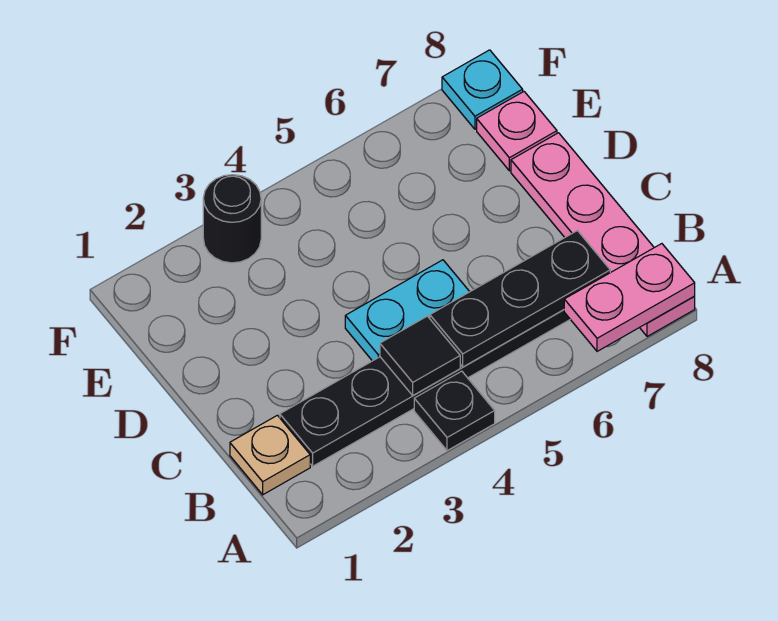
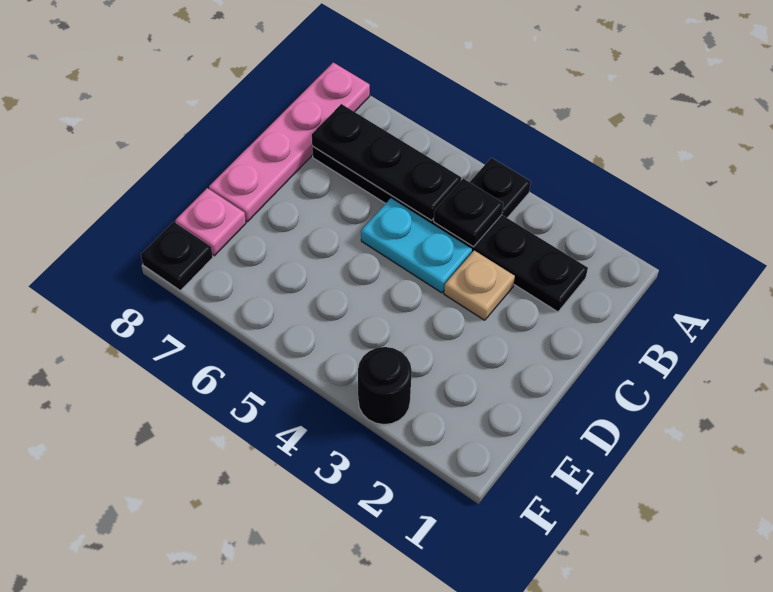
pink plate A7:A8 level 2 -> none
tan plate B1 level 1 -> tan plate C3 level 1
black tile B4 level 2 -> black plate B4 level 2
cyan plate F8 level 1 -> black plate F8 level 1

